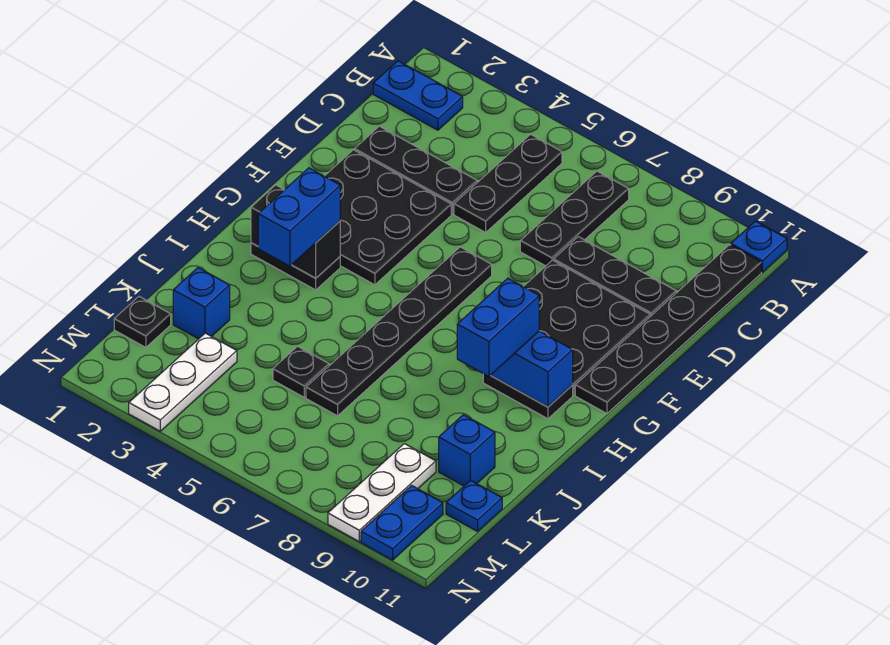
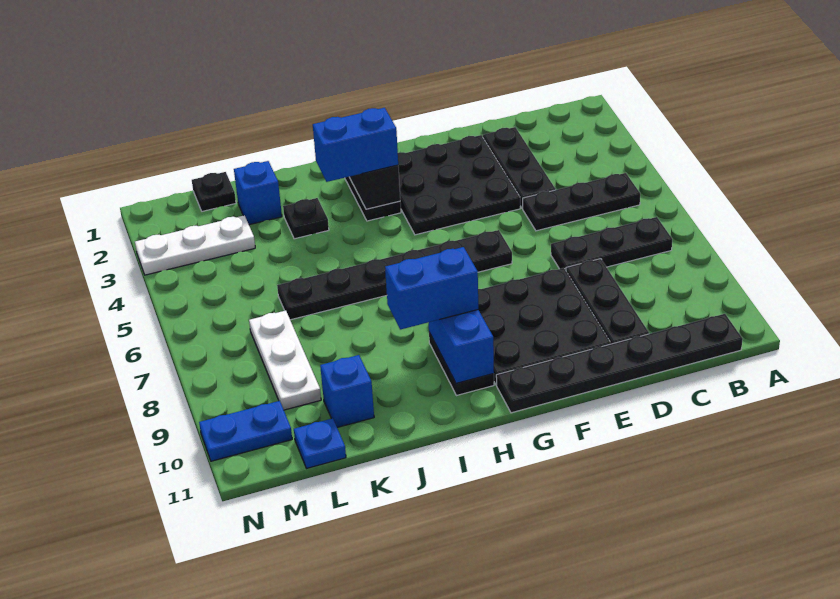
blue plate A11 level 1 -> none
blue plate B1:B2 level 1 -> none
black plate K5 level 1 -> black plate J3 level 1
white plate L9:N9 level 1 -> white plate L7:L9 level 1

